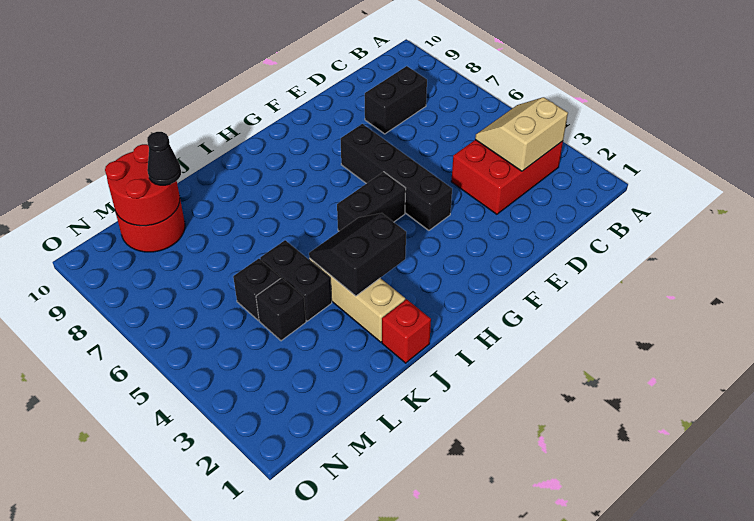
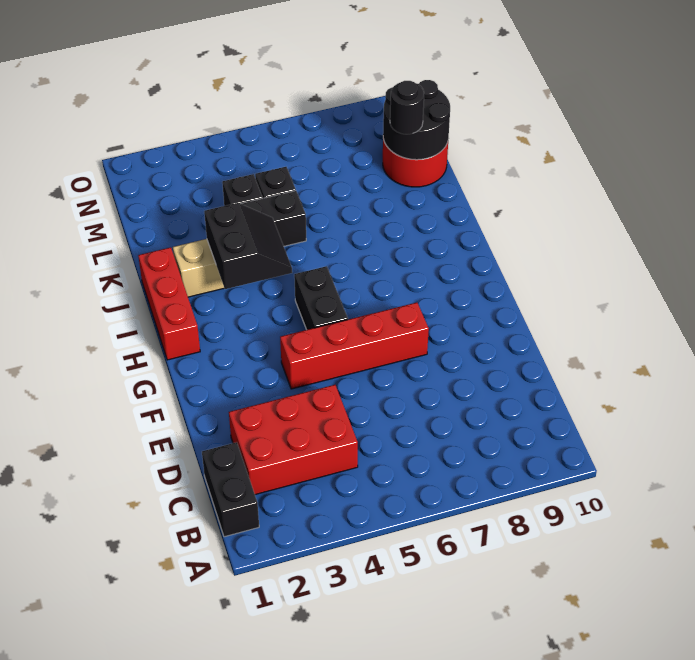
red brick B3:D4 level 1 -> red brick C2:D4 level 1
tan slope B3:C4 level 2 top 3 -> none
black brick C8:D8 level 1 -> black brick B1:C1 level 1
black brick F4:F7 level 1 -> red brick F4:F7 level 1
red brick J1 level 1 -> red brick H1:J1 level 1
red round brick L9:M10 level 2 -> black round brick L9:M10 level 2
black cone L9 level 3 -> black round brick L9 level 3

